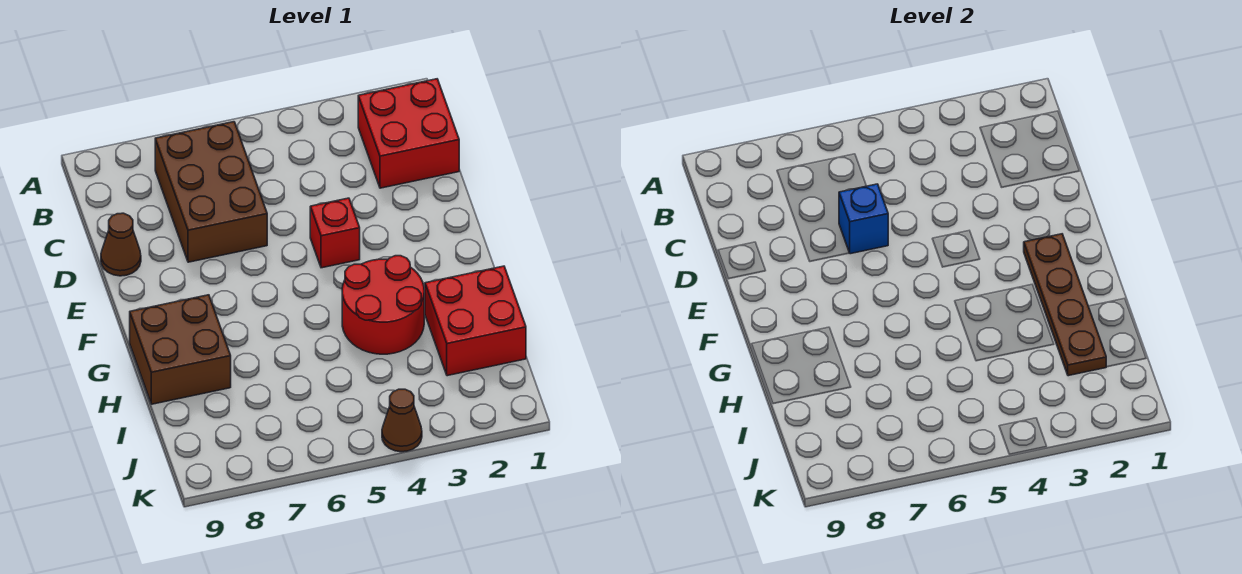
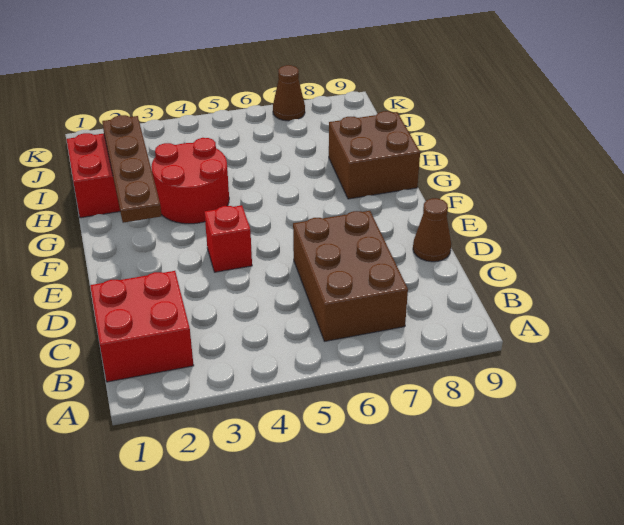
blue brick D6 level 2 -> none
brown cone K4 level 1 -> brown cone K7 level 1

